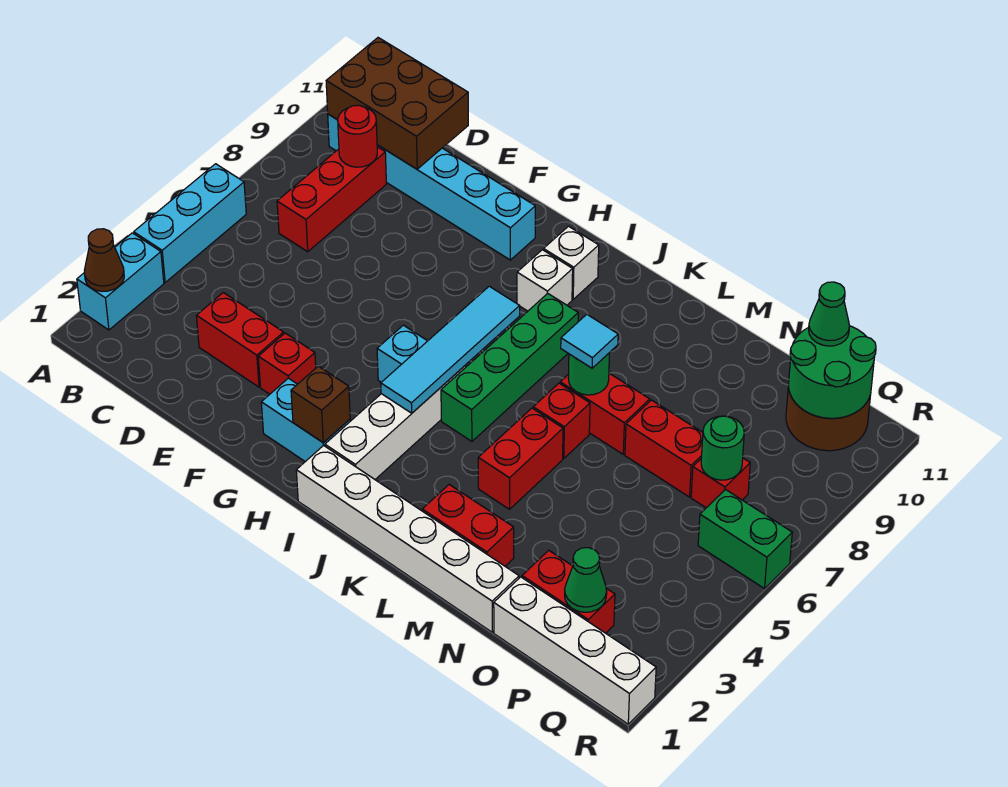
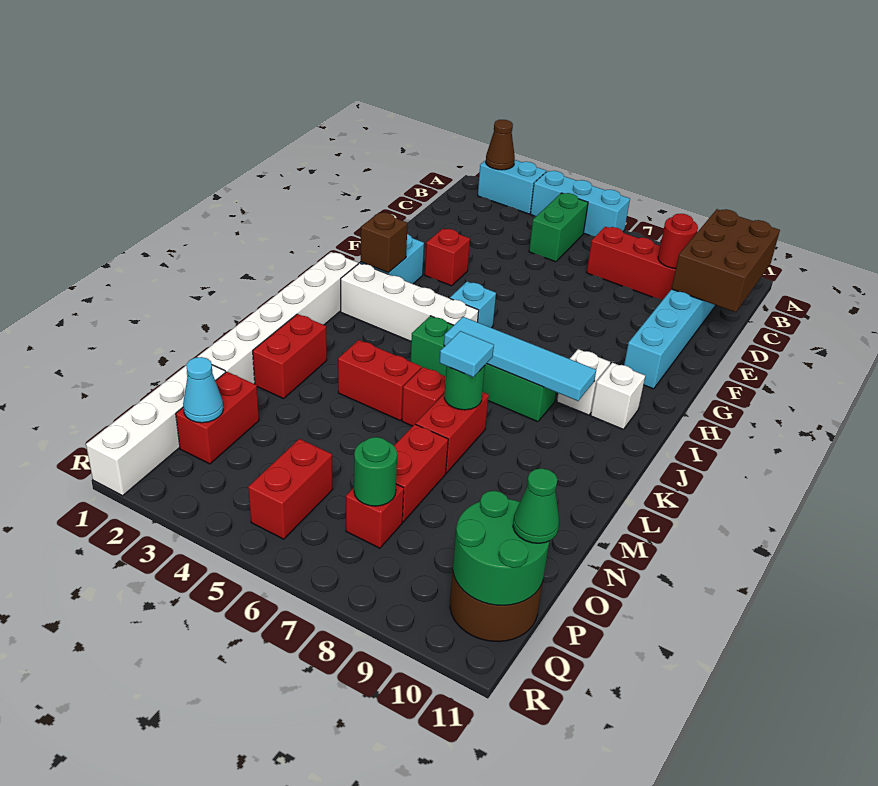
red brick D3:E3 level 1 -> red brick P5:Q5 level 1
cyan tile I4:I7 level 2 -> cyan tile J6:J9 level 2
green cone P2 level 2 -> cyan cone P2 level 2
green brick Q6:R6 level 1 -> green brick B5:C5 level 1

